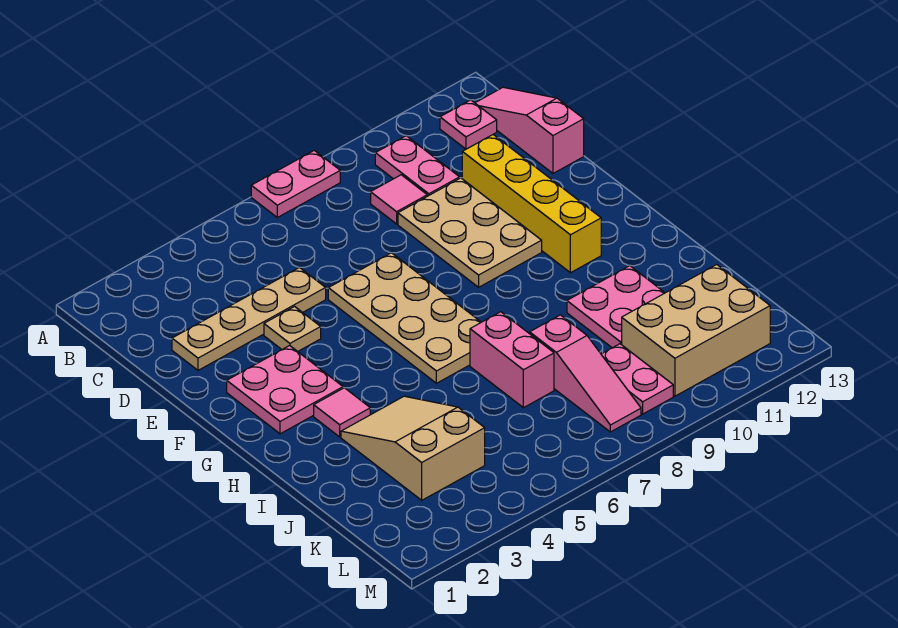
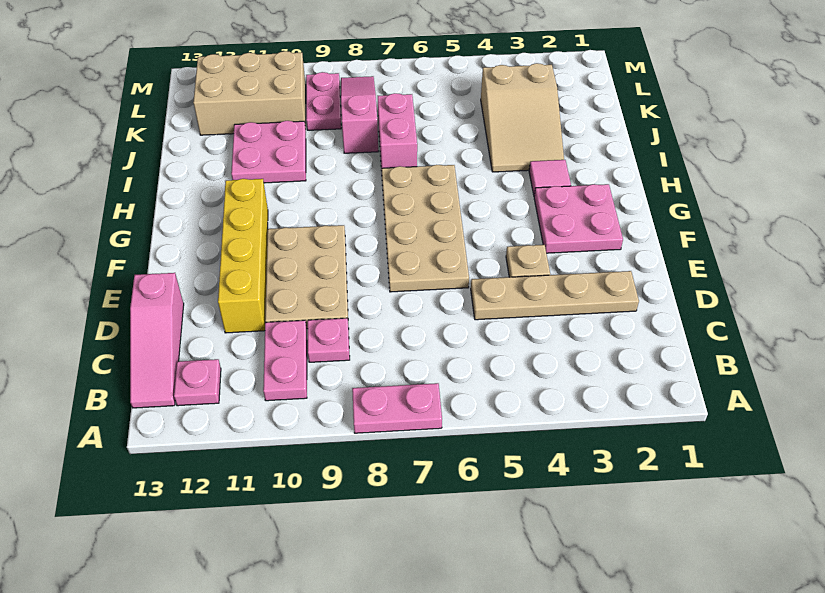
pink tile C9 level 1 -> pink plate C9 level 1

